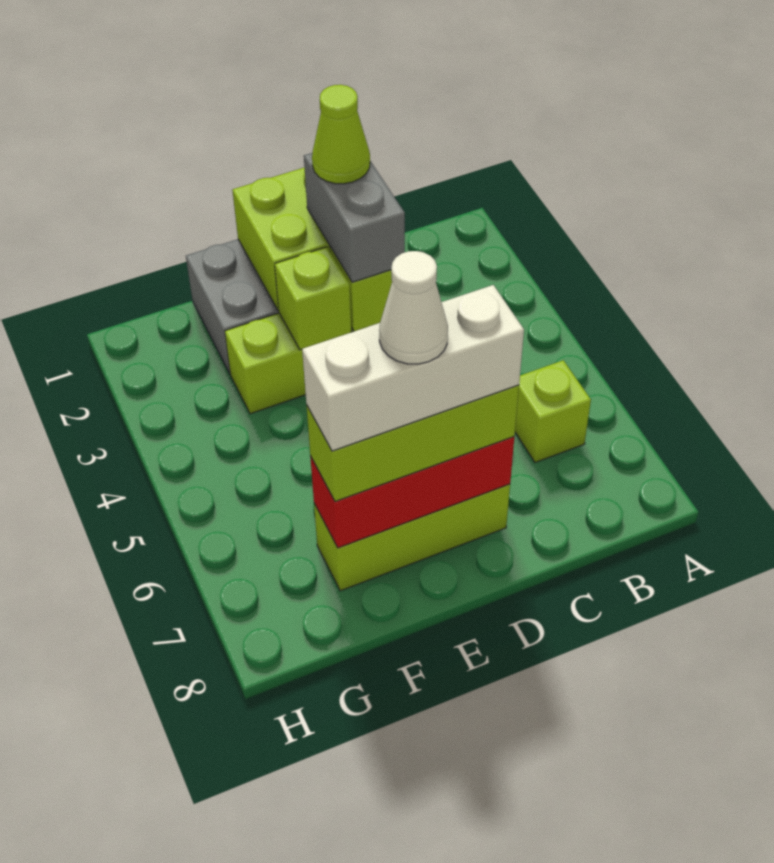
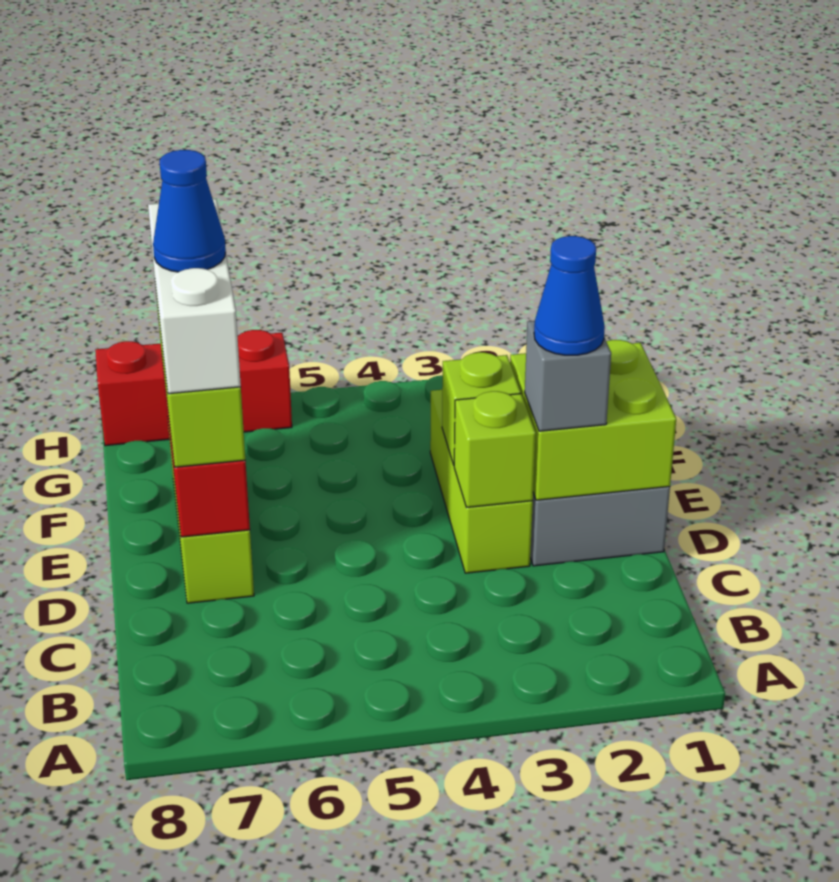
lime brick B6 level 1 -> none
grey brick D2:D3 level 3 -> grey brick D2 level 3
lime cone D2 level 4 -> blue cone D2 level 4
white cone E7 level 5 -> blue cone E7 level 5
none -> red brick H6:H8 level 1

